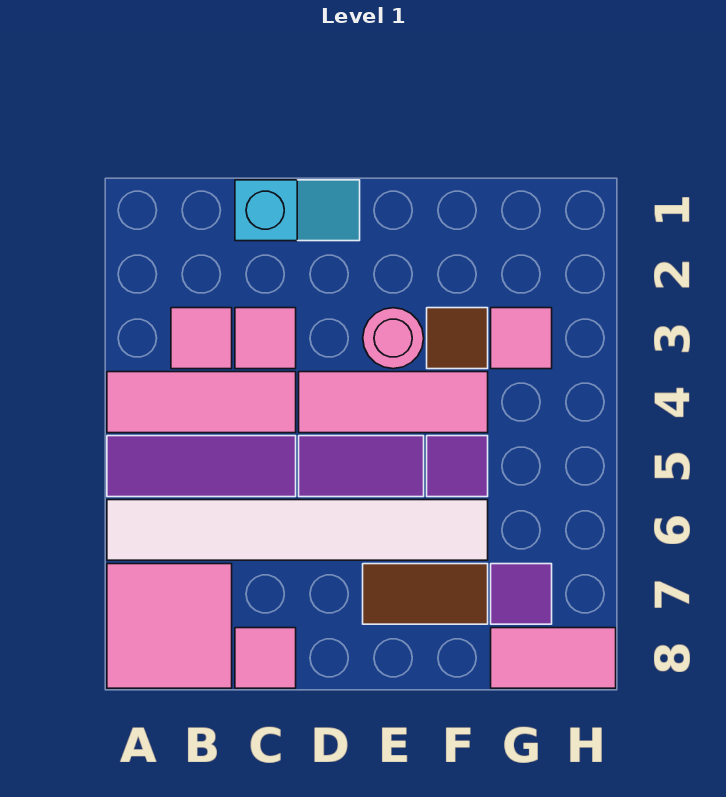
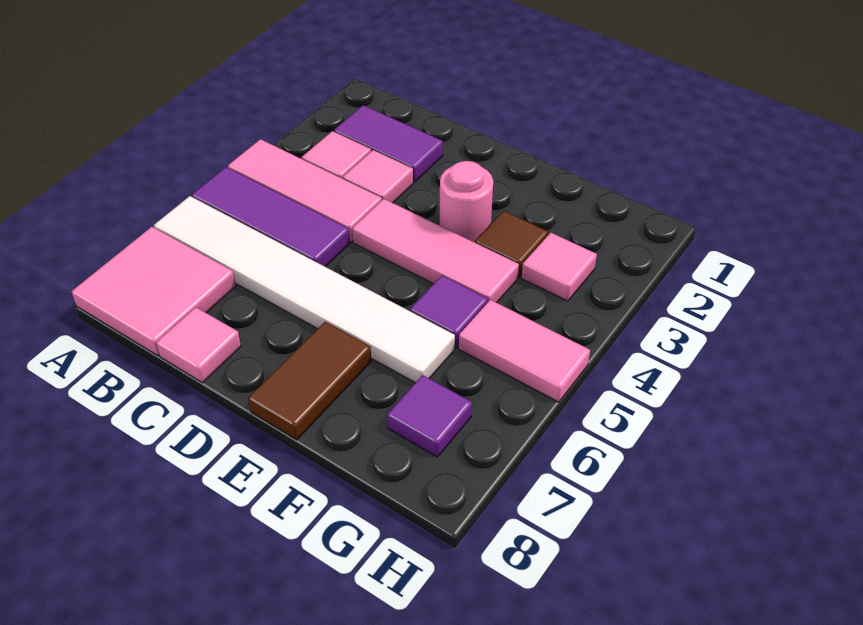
cyan slope C1:D1 level 1 top C -> none
purple tile D5:E5 level 1 -> purple tile B2:C2 level 1
brown tile E7:F7 level 1 -> brown tile E7:E8 level 1
pink tile G8:H8 level 1 -> pink tile G5:H5 level 1

